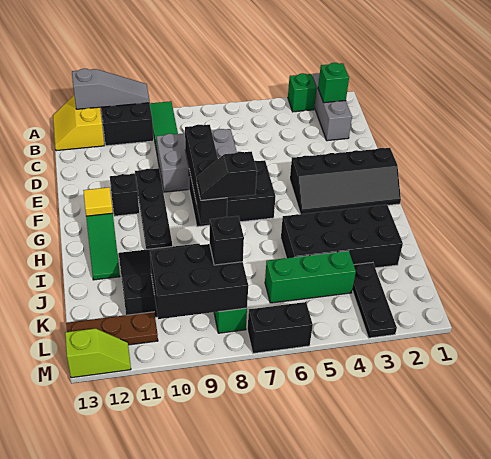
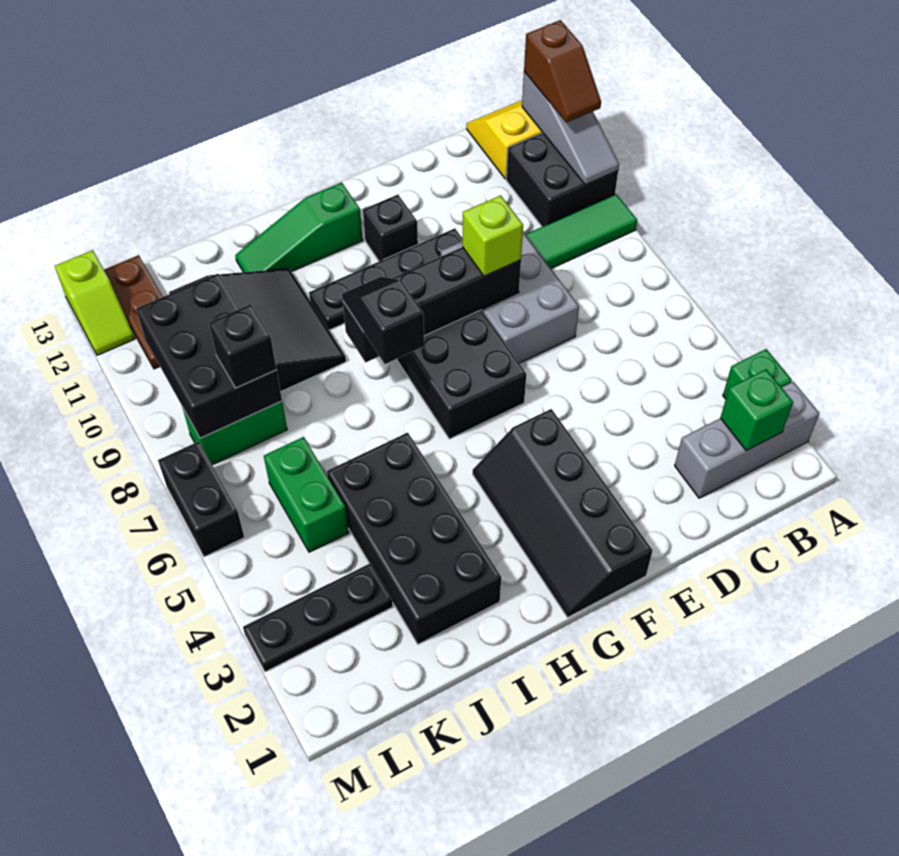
none -> brown slope A11:A12 level 3 top 12
none -> lime brick E8 level 3
yellow tile G12 level 2 -> none
green brick K4:K6 level 1 -> green brick K5:K6 level 1

